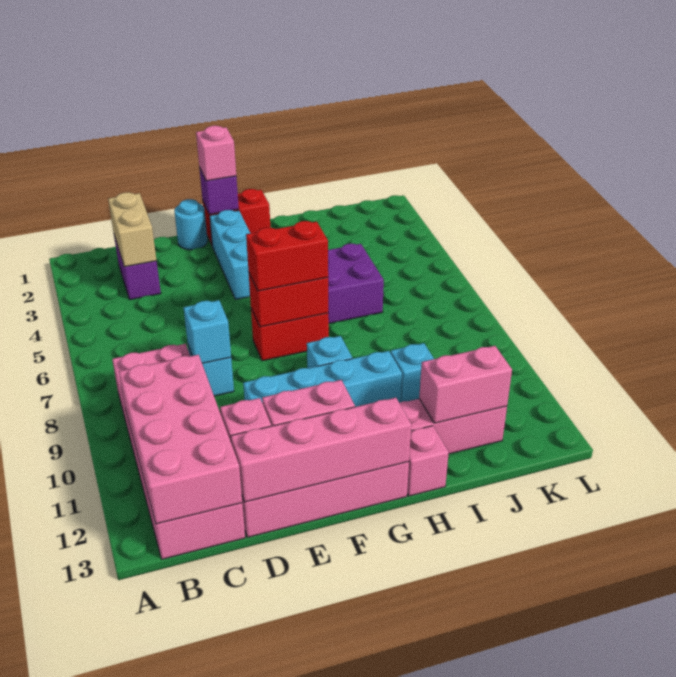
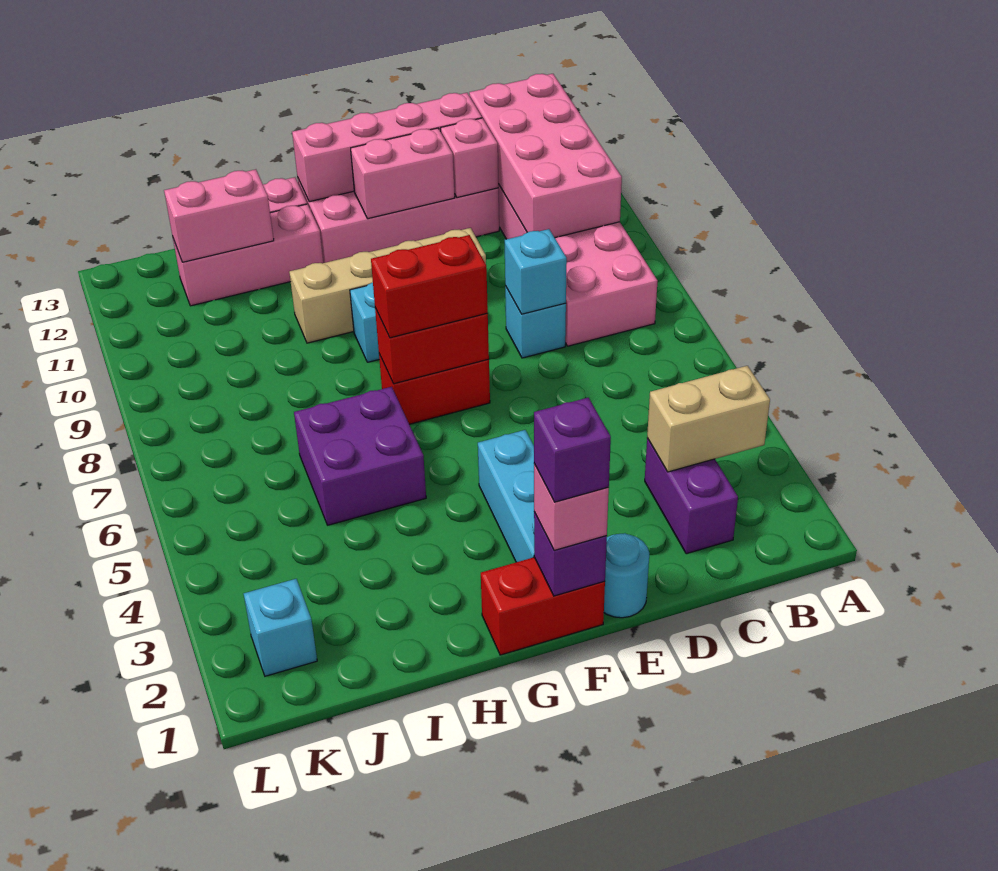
tan brick C2:C3 level 2 -> tan brick B3:C3 level 2
cyan brick E10:H10 level 1 -> tan brick E10:H10 level 1
none -> purple brick F1 level 4
cyan brick I10 level 1 -> cyan brick K2 level 1

